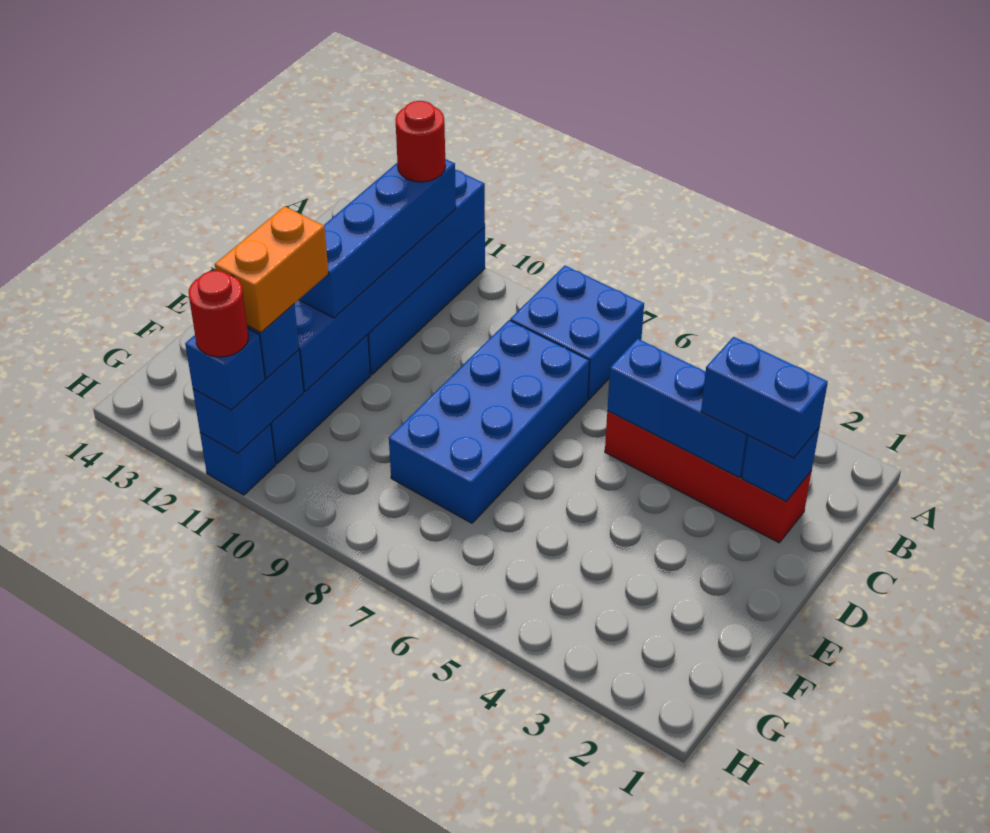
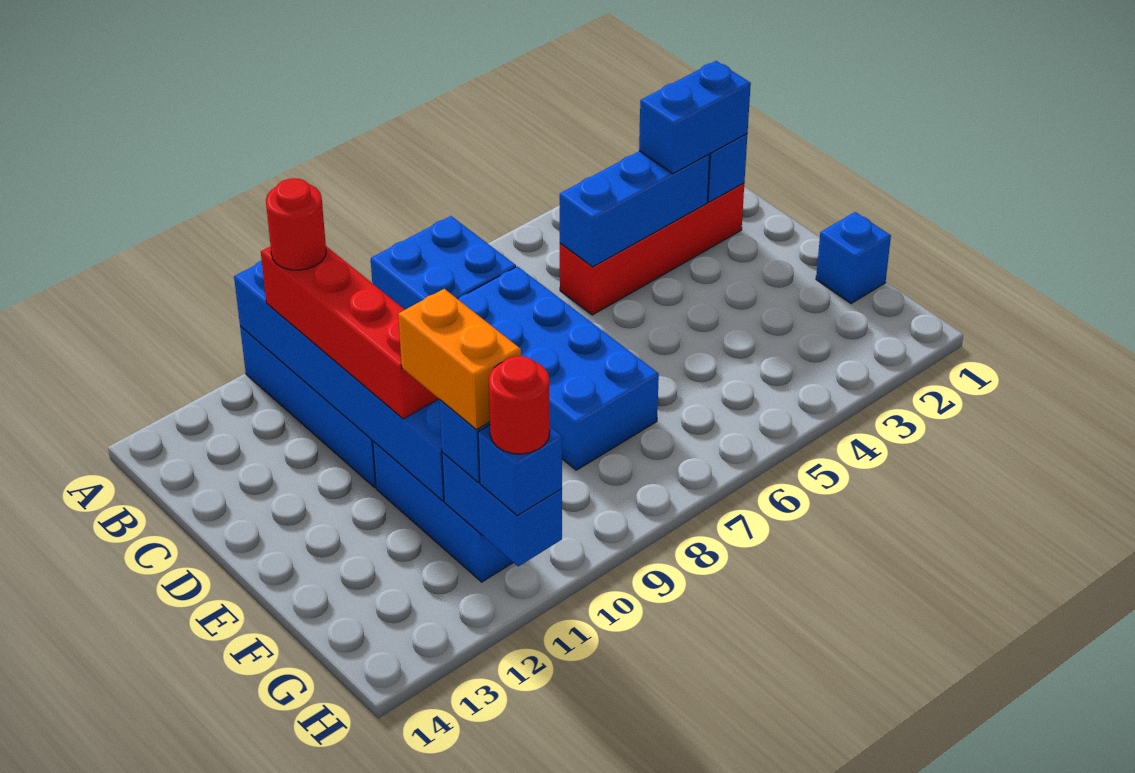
blue brick B11:E11 level 3 -> red brick B11:E11 level 3
blue brick H11 level 1 -> blue brick F1 level 1

